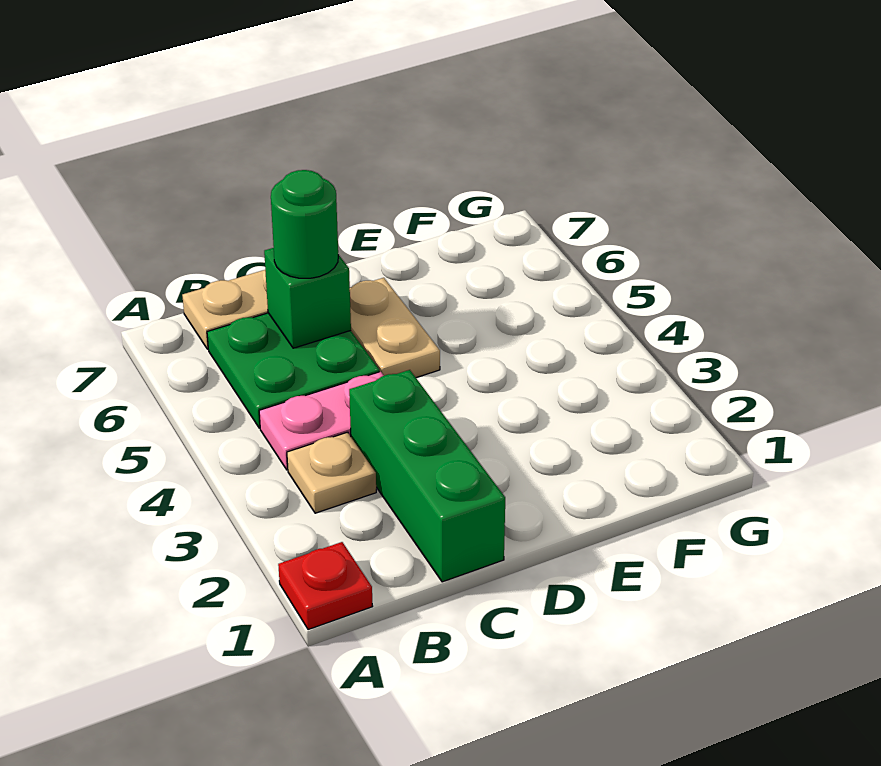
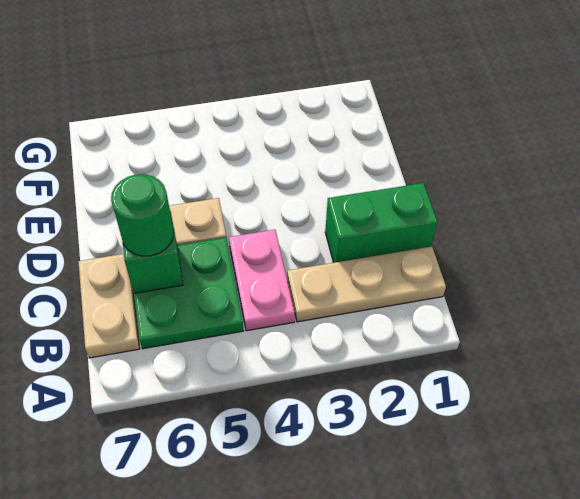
red plate A1 level 1 -> none
tan plate B3 level 1 -> tan plate B1:B3 level 1
green brick C1:C3 level 1 -> green brick C1:C2 level 1

